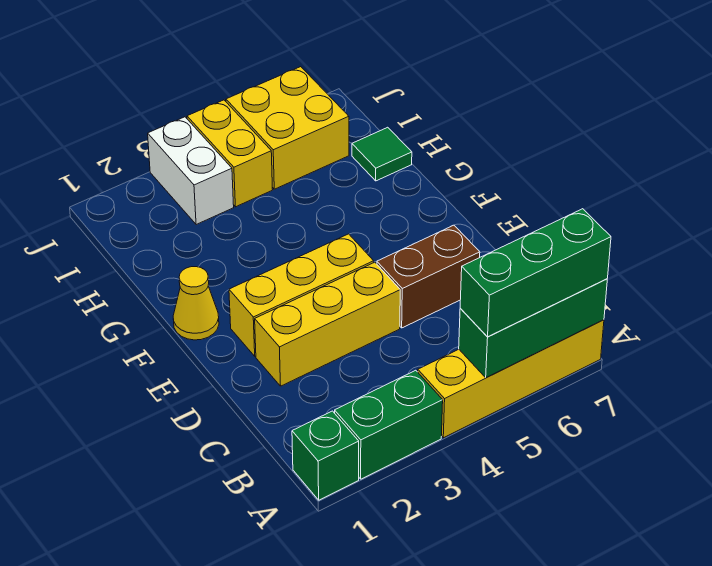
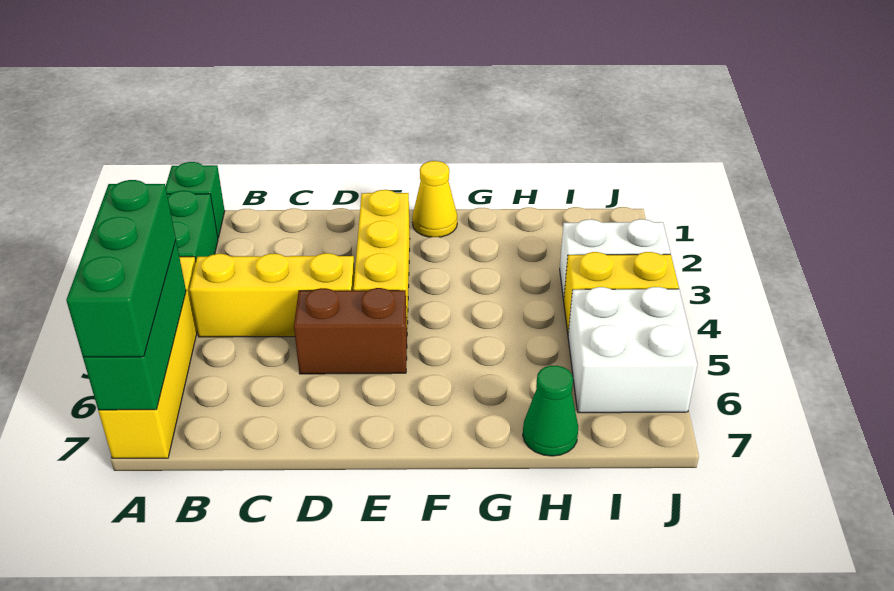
yellow brick D2:D4 level 1 -> yellow brick B4:D4 level 1
brown brick D5:D6 level 1 -> brown brick D5:E5 level 1
green tile H7 level 1 -> green cone H7 level 1
yellow brick I5:J6 level 1 -> white brick I5:J6 level 1

